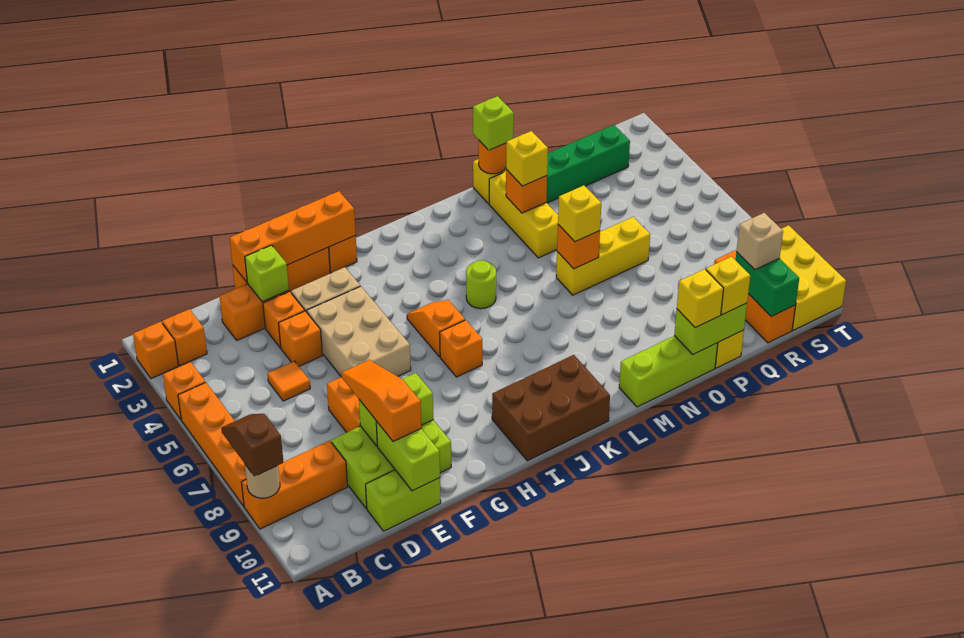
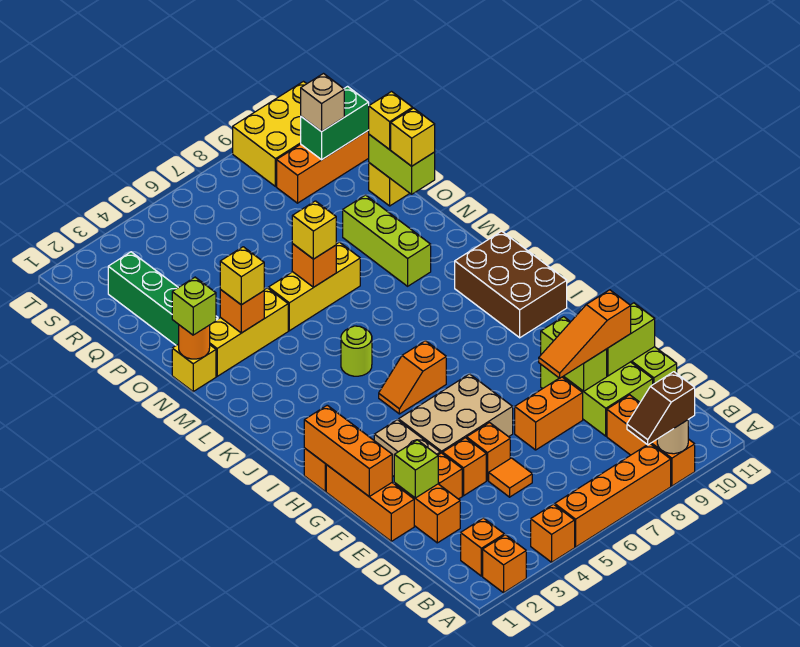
orange brick E1:H1 level 2 -> orange brick F1:H1 level 2
orange brick I7 level 1 -> orange brick E5 level 1
lime brick M11:O11 level 1 -> lime brick M9:O9 level 1
yellow brick N6:P6 level 1 -> yellow brick N5:N7 level 1

